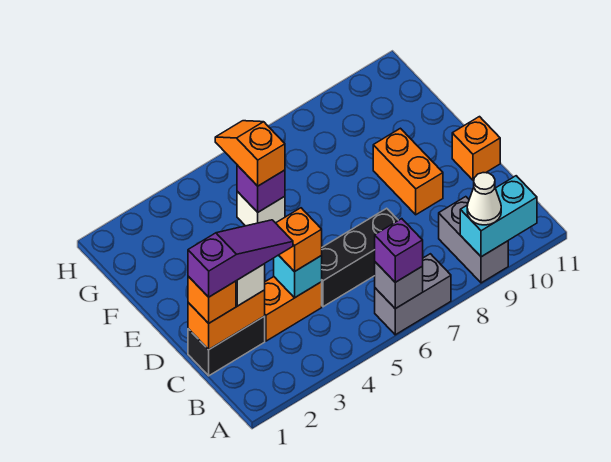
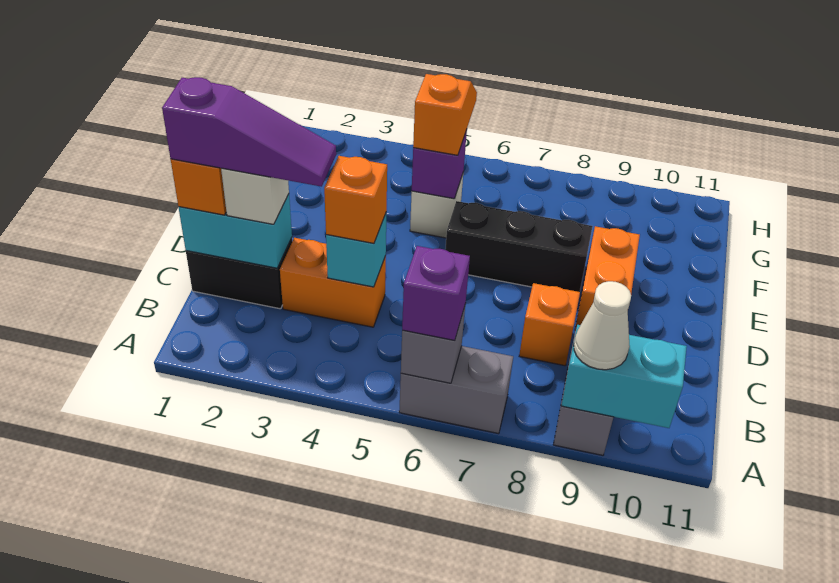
orange brick C1:C2 level 2 -> cyan brick C1:C2 level 2
black brick C5:C7 level 1 -> black brick E6:E8 level 1
orange brick D11 level 1 -> orange brick C8 level 1

